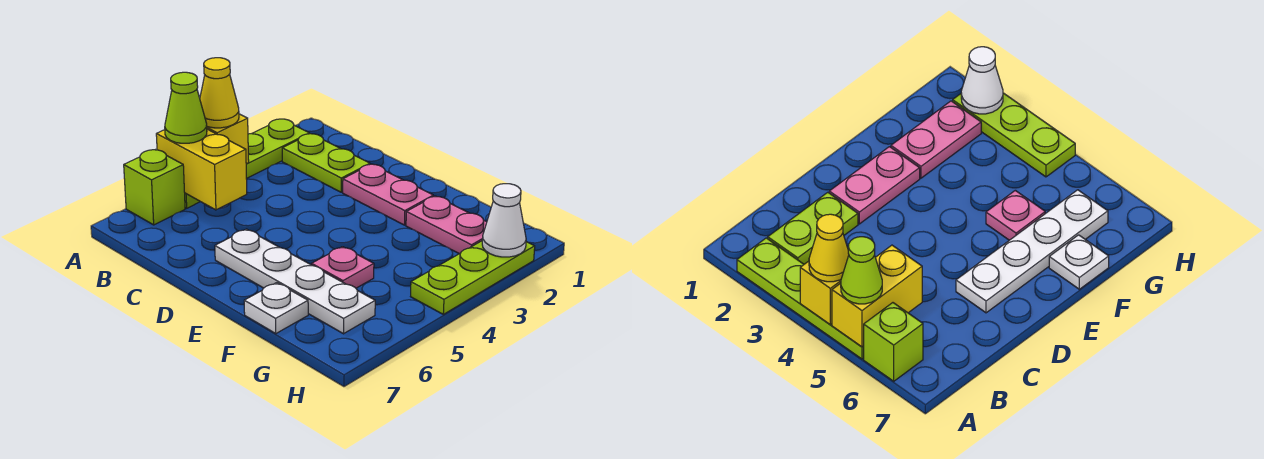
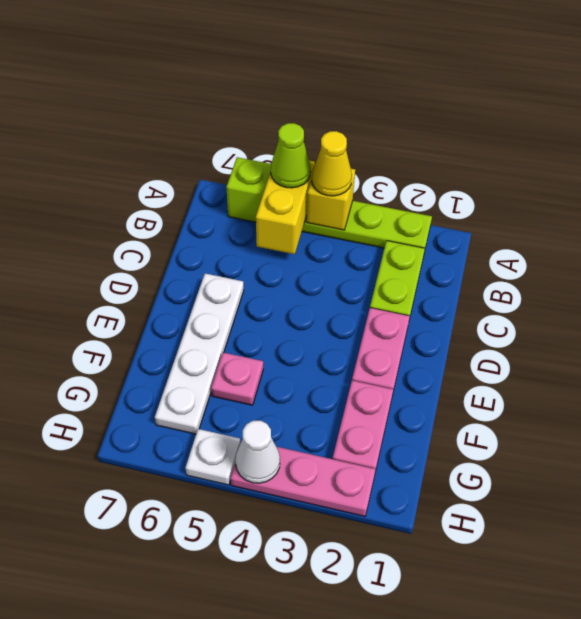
white plate F7 level 1 -> white plate H5 level 1
lime plate H2:H4 level 1 -> pink plate H2:H4 level 1
white cone H2 level 2 -> white cone H4 level 2

